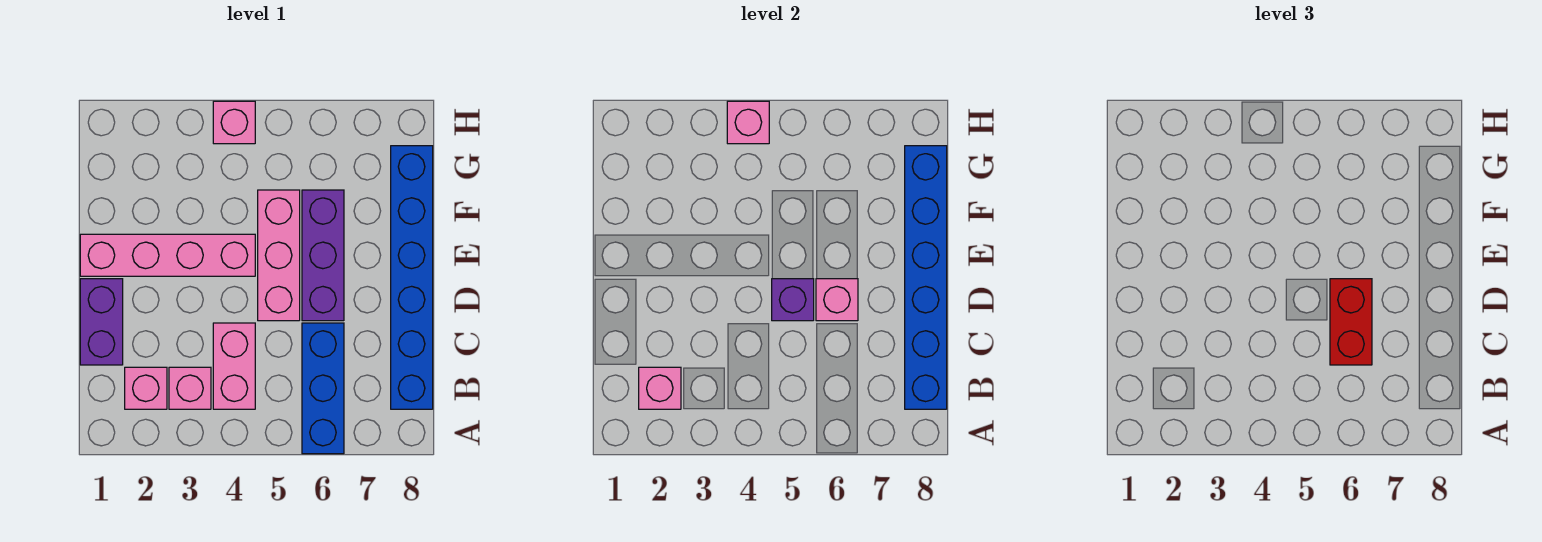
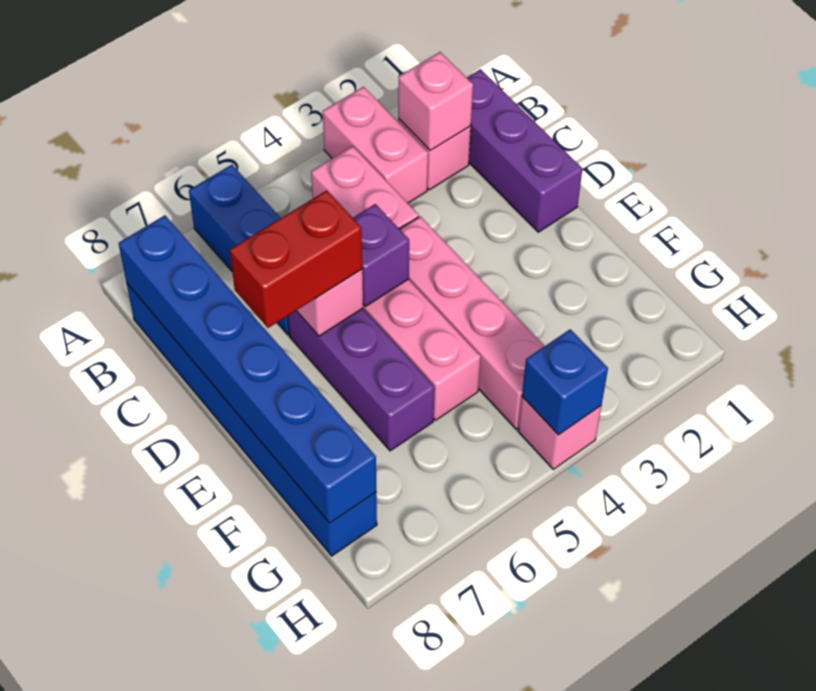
pink brick B3 level 1 -> pink brick A3:B3 level 1
purple brick C1:D1 level 1 -> purple brick B1:D1 level 1
red brick C6:D6 level 3 -> red brick D6:D7 level 3
pink brick E1:E4 level 1 -> pink brick D4:G4 level 1
pink brick H4 level 2 -> blue brick H4 level 2

